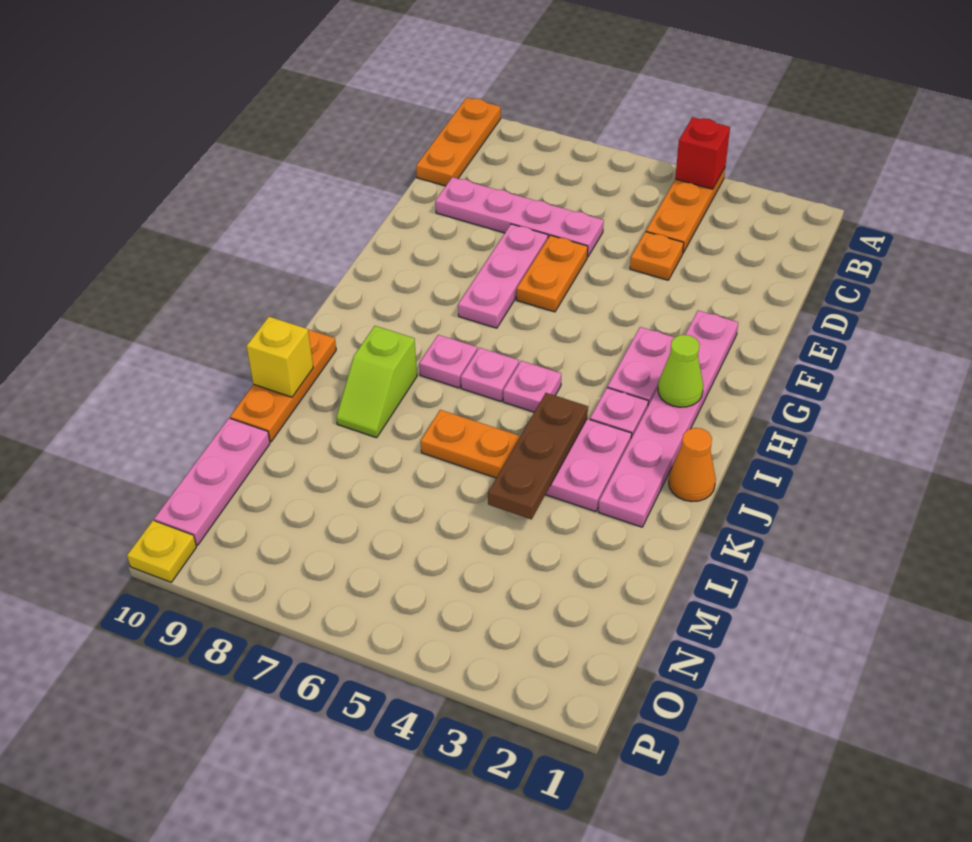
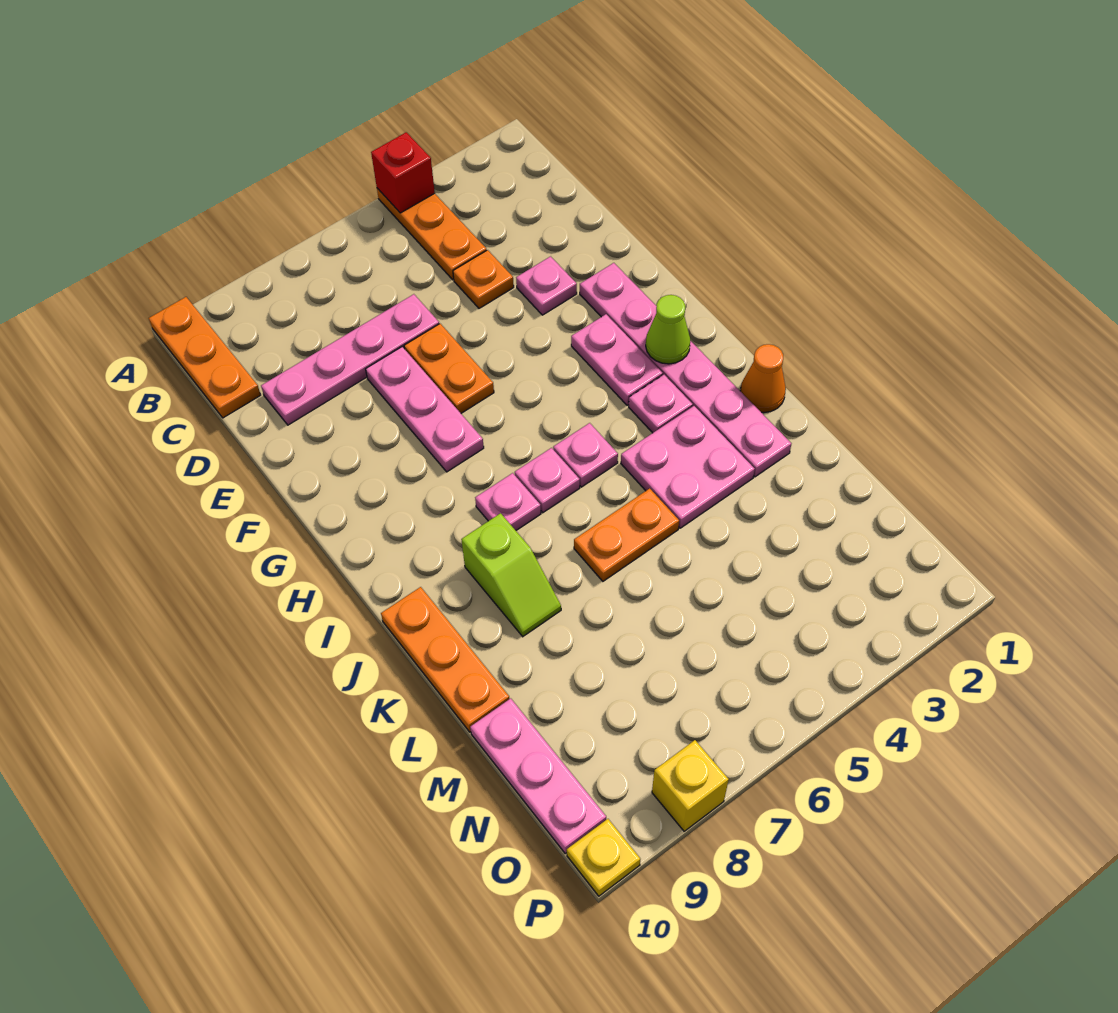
none -> pink plate E3 level 1
brown plate J4:L4 level 2 -> none
yellow brick K10 level 2 -> yellow brick P8 level 1

